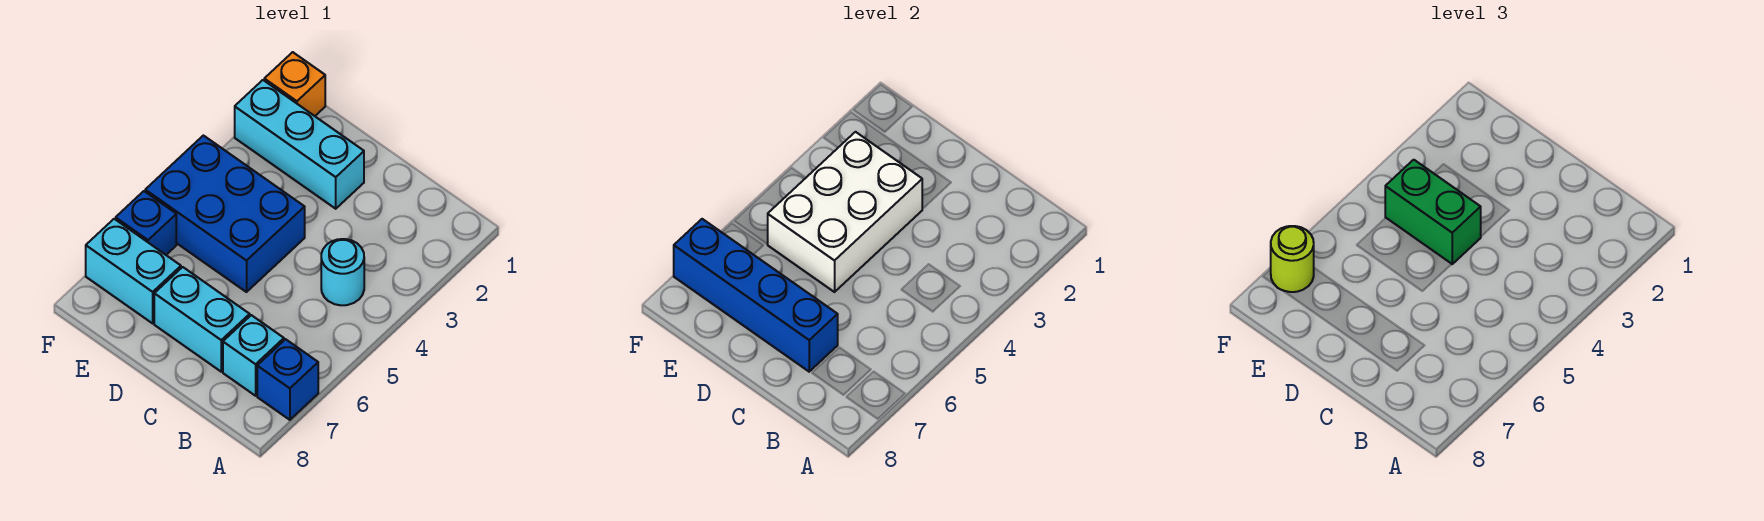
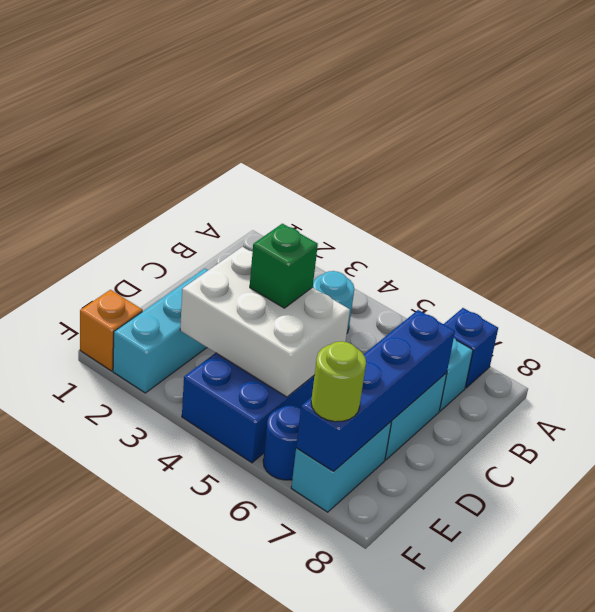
green brick D4:E4 level 3 -> green brick D4 level 3
blue brick F6 level 1 -> blue round brick F6 level 1

